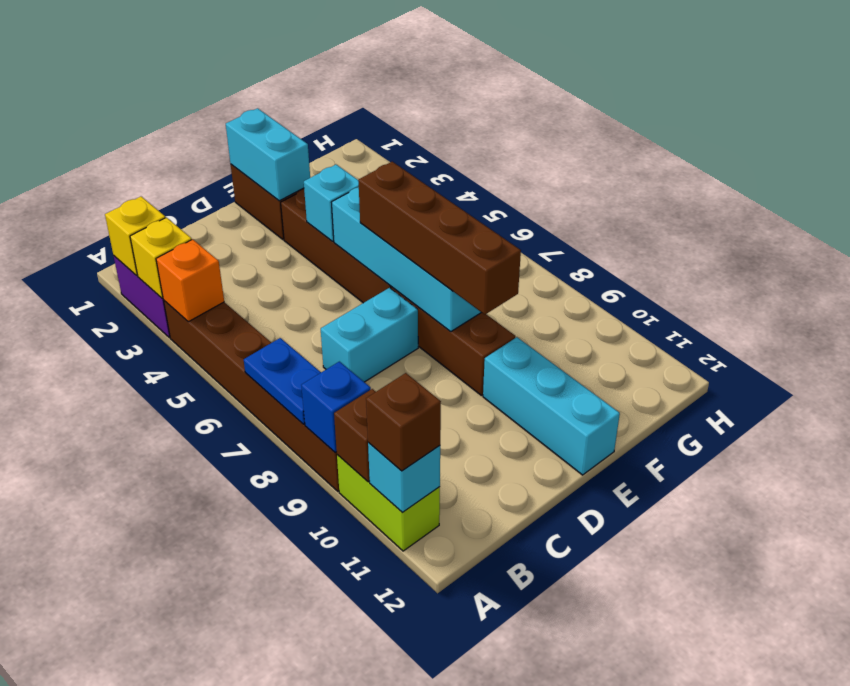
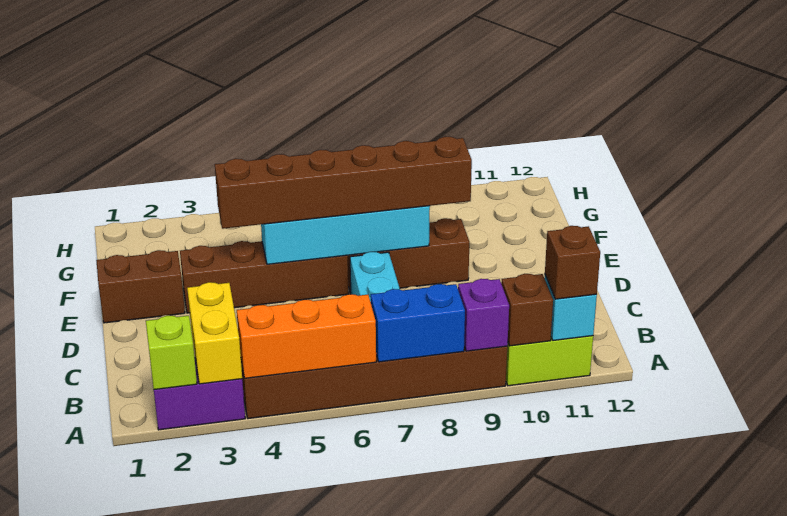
yellow brick A2 level 2 -> lime brick A2 level 2
yellow brick A3 level 2 -> yellow brick A3:B3 level 2
orange brick A4 level 2 -> orange brick A4:A6 level 2
blue plate A7:A8 level 2 -> blue brick A7:A8 level 2
blue brick A9 level 2 -> purple brick A9 level 2
cyan brick E1:E2 level 2 -> none
cyan brick E4 level 2 -> none
brown brick E6:E9 level 3 -> brown brick E4:E9 level 3
cyan brick E10:E12 level 1 -> none

